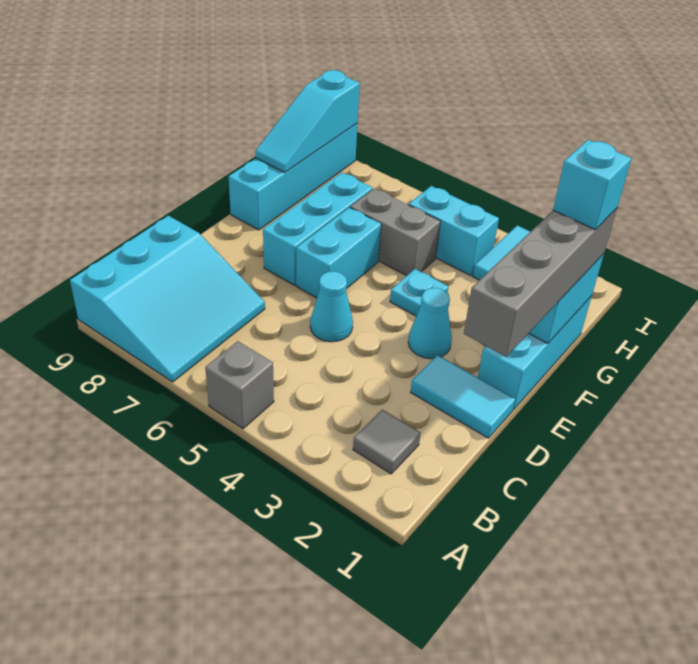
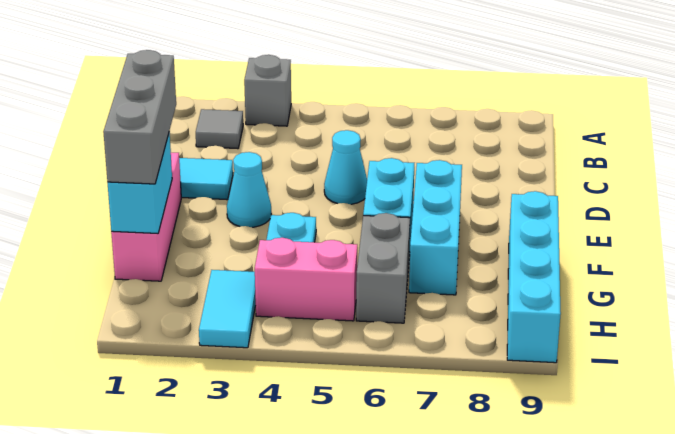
grey brick A5 level 1 -> grey brick A3 level 1
cyan slope A7:C9 level 1 top 9 -> none
grey brick D1:G1 level 3 -> grey brick E1:G1 level 3
cyan brick E1:G1 level 1 -> pink brick E1:G1 level 1
cyan brick G1 level 4 -> none
grey brick G5:G6 level 1 -> grey brick G6:H6 level 1
cyan slope G9:I9 level 2 top I -> none
cyan brick H4:H5 level 1 -> pink brick H4:H5 level 1

